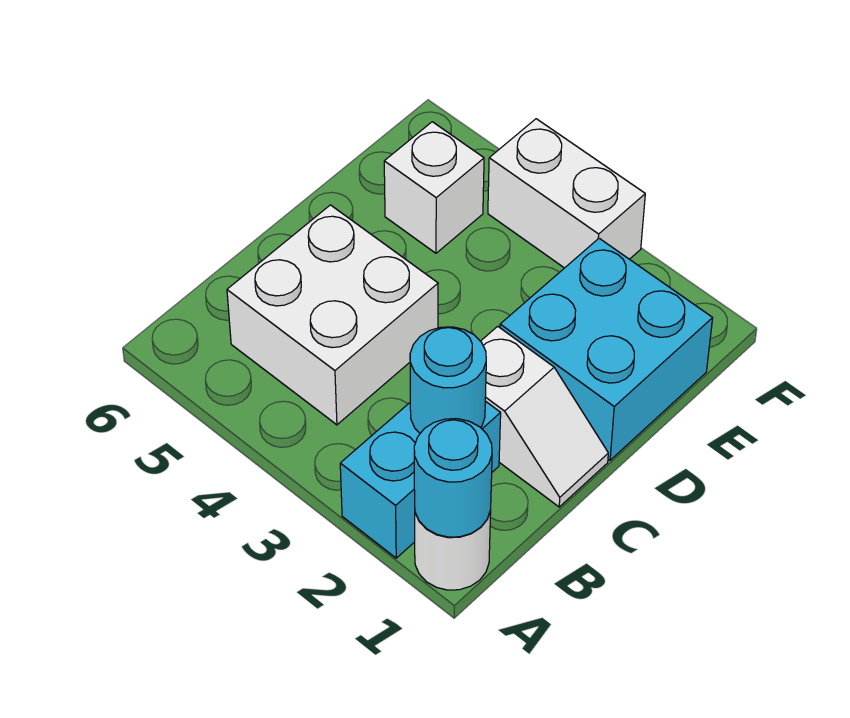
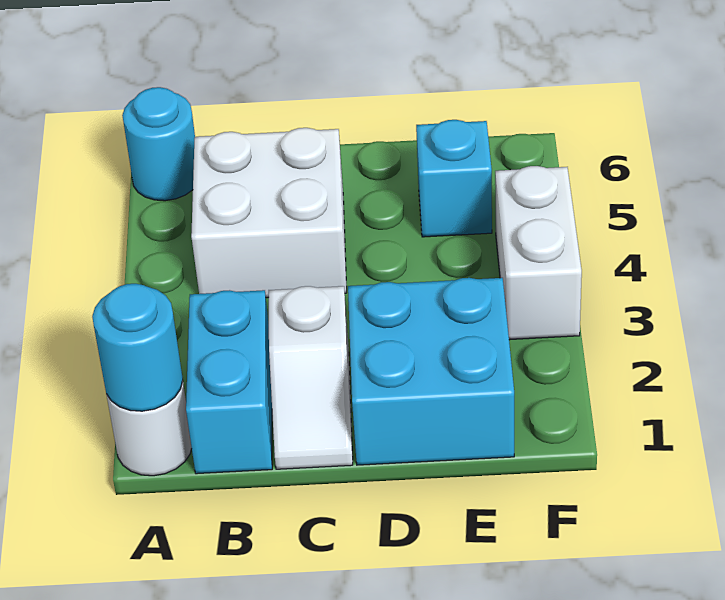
cyan brick A2:B2 level 1 -> cyan brick B1:B2 level 1
cyan round brick B2 level 2 -> cyan round brick A6 level 1
white brick E5 level 1 -> cyan brick E5 level 1

